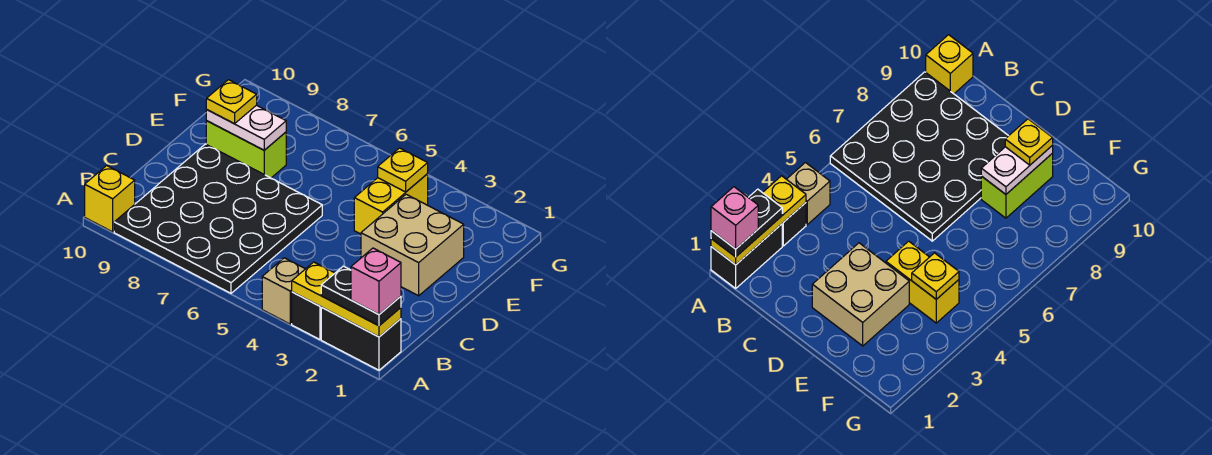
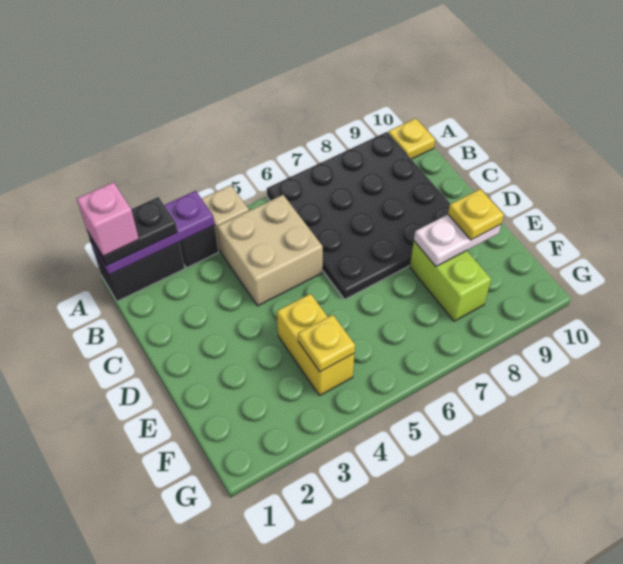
yellow plate A1:A3 level 2 -> purple plate A1:A3 level 2
yellow brick A10 level 1 -> yellow plate A10 level 1
tan brick D2:E3 level 1 -> tan brick B4:C5 level 1
lime brick E8:E9 level 1 -> lime brick E8:F8 level 1

